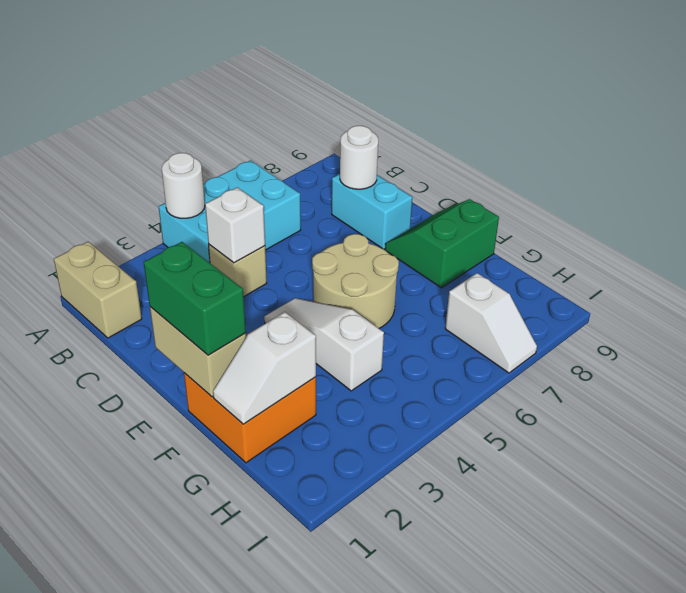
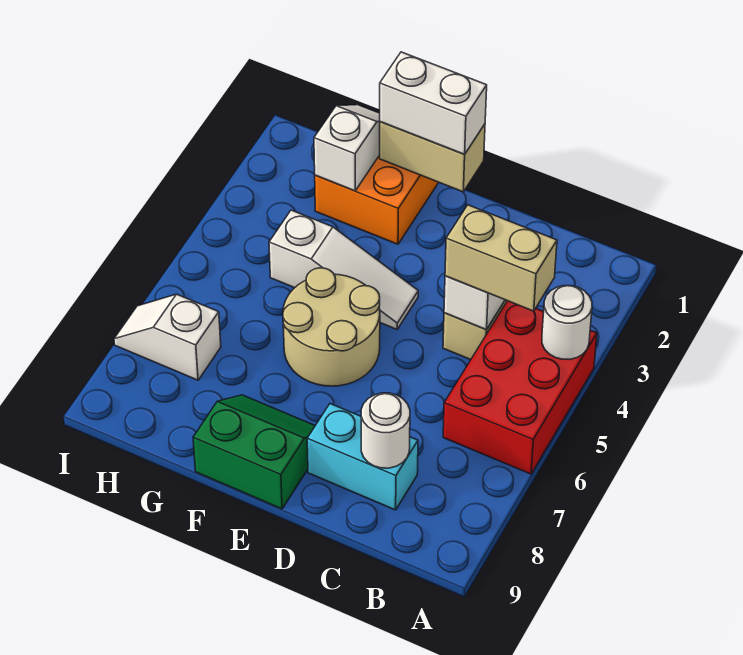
tan brick A1:B1 level 1 -> tan brick B4:C4 level 3
cyan brick A4:B6 level 1 -> red brick A4:B6 level 1
green brick E1:F1 level 3 -> white brick E1:F1 level 3
green slope E8:F9 level 1 top F -> green slope E8:F9 level 1 top 9

